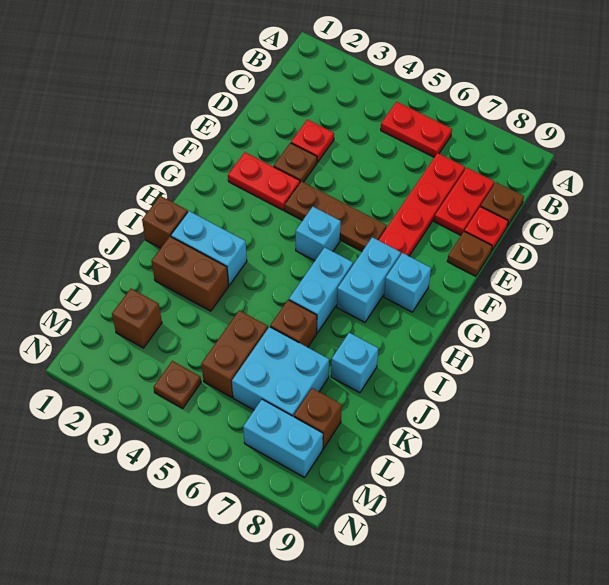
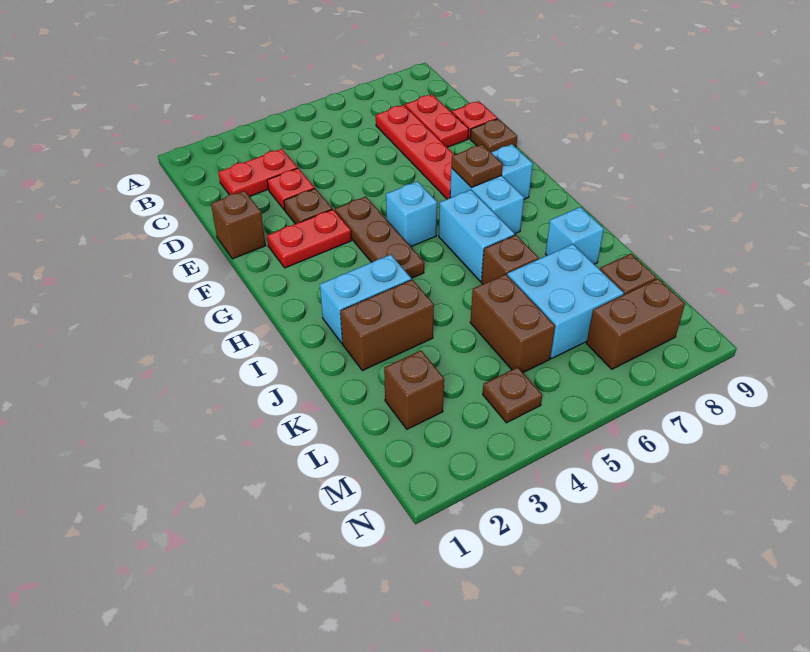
red plate B5:B6 level 1 -> red plate C2:C3 level 1
brown plate C9 level 1 -> brown plate G7 level 2
brown plate F4:F6 level 1 -> brown plate F4:H4 level 1
brown brick I1 level 1 -> brown brick E1 level 1
cyan brick M7:M8 level 1 -> brown brick M7:M8 level 1

